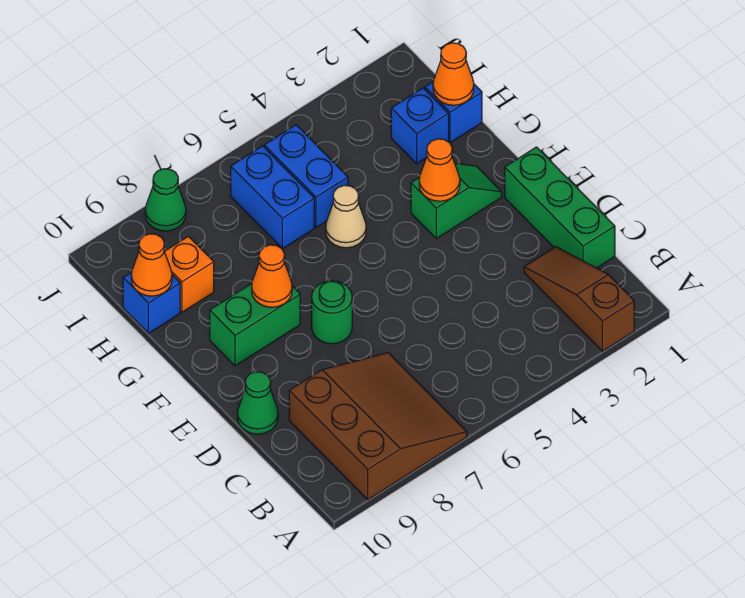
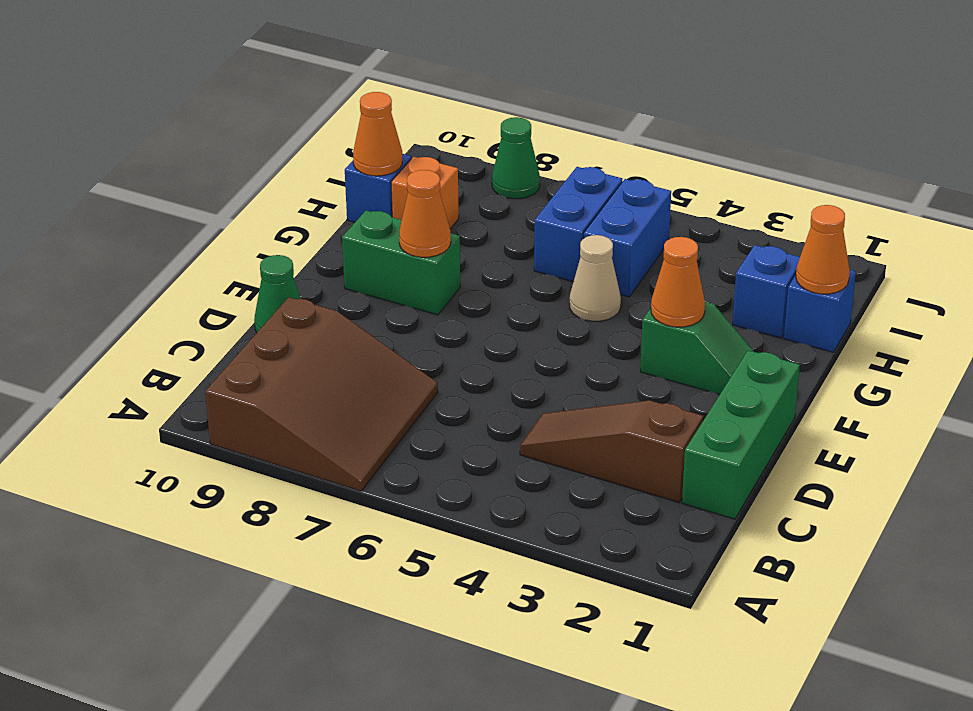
brown slope A2:C2 level 1 top A -> brown slope C2:C4 level 1 top 2
green round brick E7 level 1 -> none

